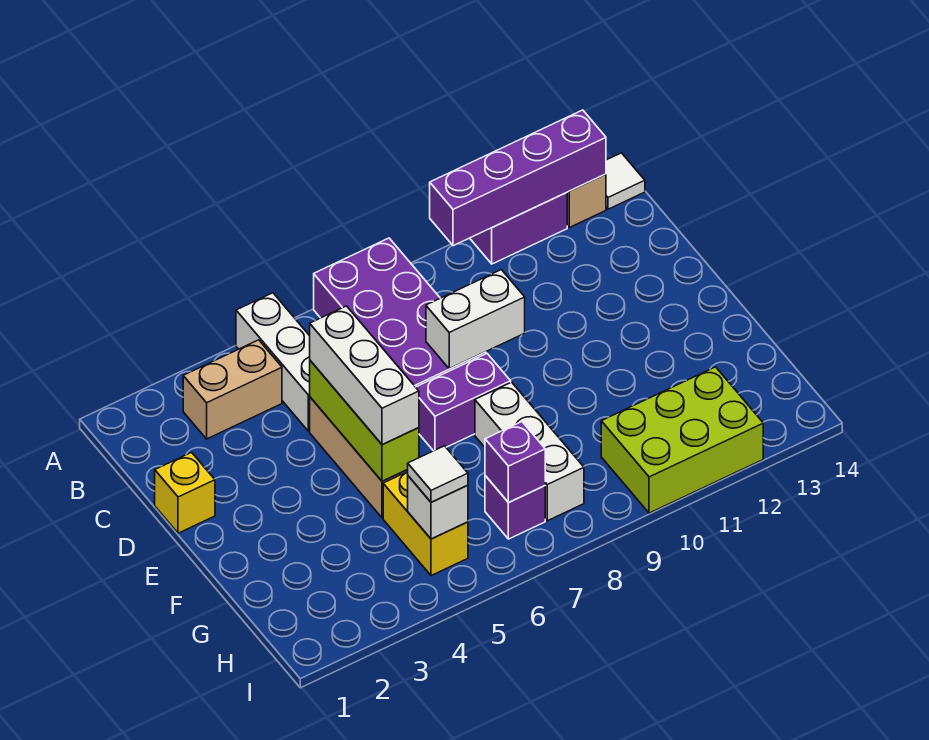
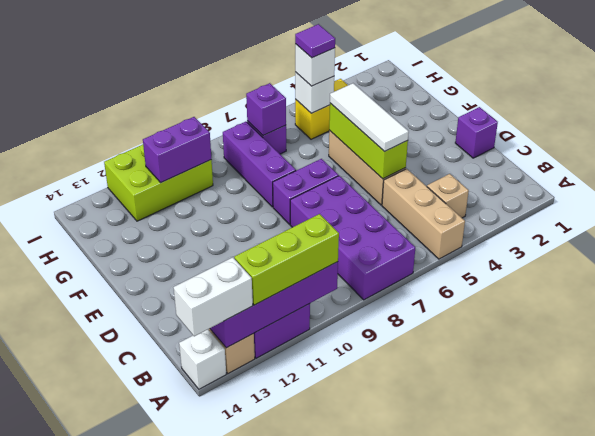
white brick A5:C5 level 1 -> tan brick A5:C5 level 1
none -> lime brick A10:A12 level 3
white tile A14 level 1 -> white brick A14 level 1
tan brick B3:B4 level 1 -> tan brick B4 level 1
yellow brick D1 level 1 -> purple brick D1 level 1
white brick D5:F5 level 3 -> white tile D5:F5 level 3
white brick D8:D9 level 2 -> white brick A13:A14 level 3
white brick F8:H8 level 1 -> purple brick F8:H8 level 1
yellow brick G5:H5 level 1 -> yellow brick H4:H5 level 1
white tile H5 level 3 -> white brick H5 level 3
none -> purple tile H5 level 4
none -> purple brick H10:H11 level 2

